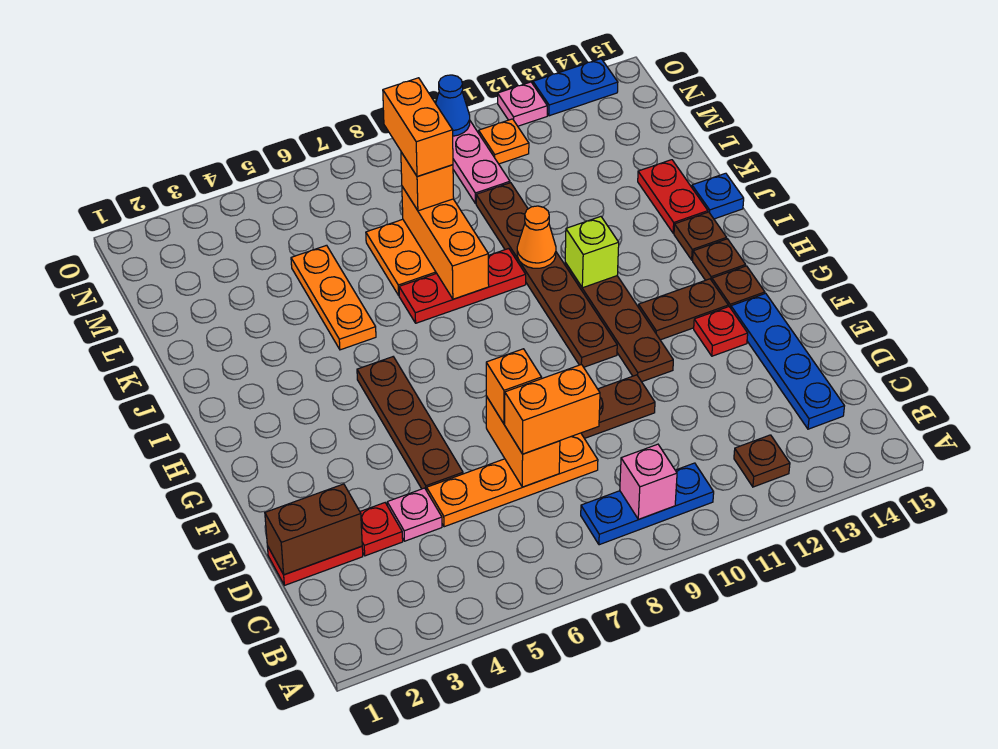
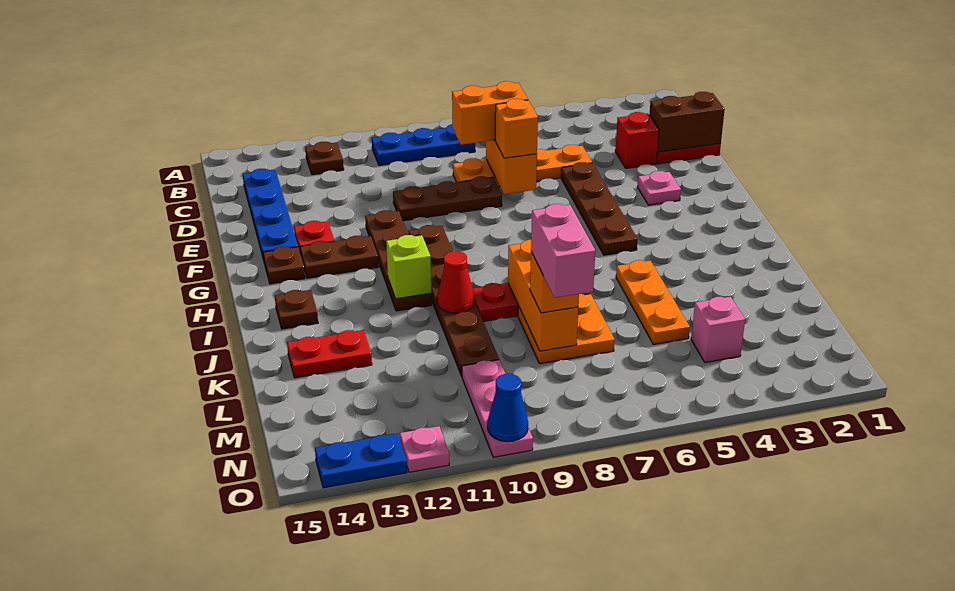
pink brick B9 level 2 -> pink brick M4 level 1
red plate D3 level 1 -> red brick D3 level 1
pink plate D4 level 1 -> pink plate F3 level 1
brown plate H14 level 1 -> none
orange cone J10 level 2 -> red cone J10 level 2
red plate J14:K14 level 1 -> red plate K13:K14 level 1
blue plate J15 level 1 -> none
orange brick L8:M8 level 4 -> pink brick L8:M8 level 4
orange plate N11 level 1 -> none

